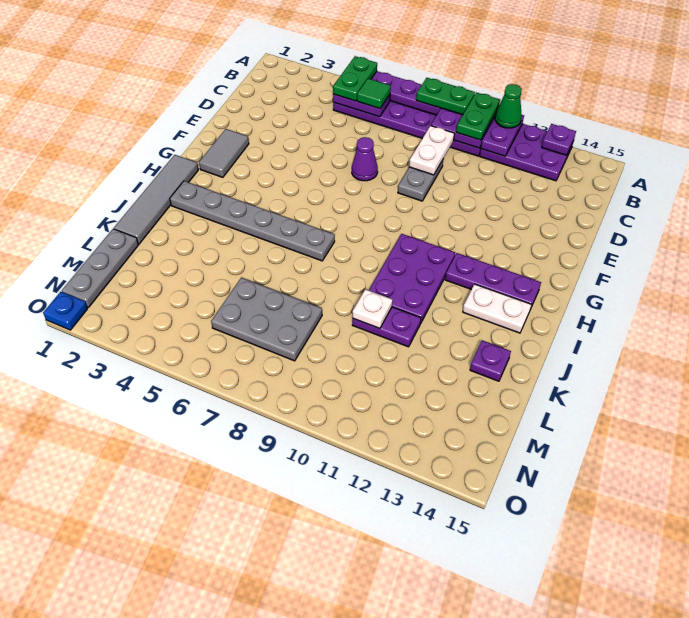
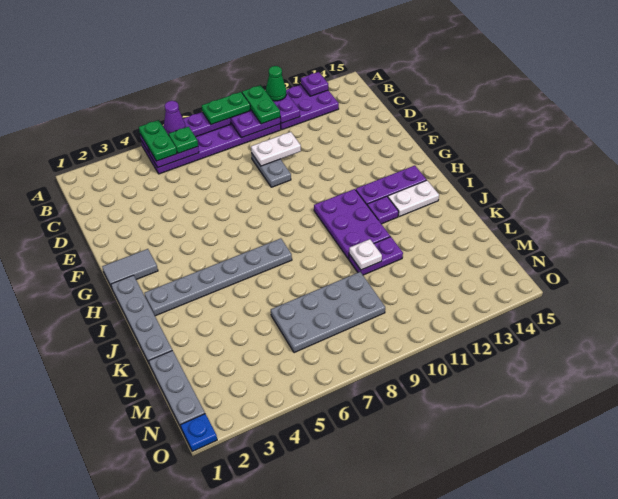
green tile B6 level 3 -> green plate B6 level 3
white plate C9:D9 level 2 -> white plate D9:D10 level 2
purple cone E7 level 1 -> purple cone A6 level 3
grey tile F2:G2 level 1 -> grey tile G1:G2 level 1
grey tile H1:K1 level 1 -> grey plate H1:K1 level 1
purple plate K14 level 1 -> purple plate I12 level 1
grey plate L6:M8 level 1 -> grey plate L6:M9 level 1

